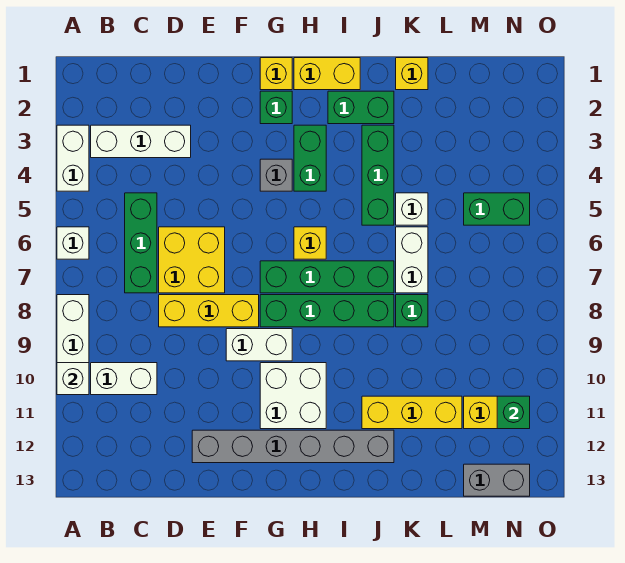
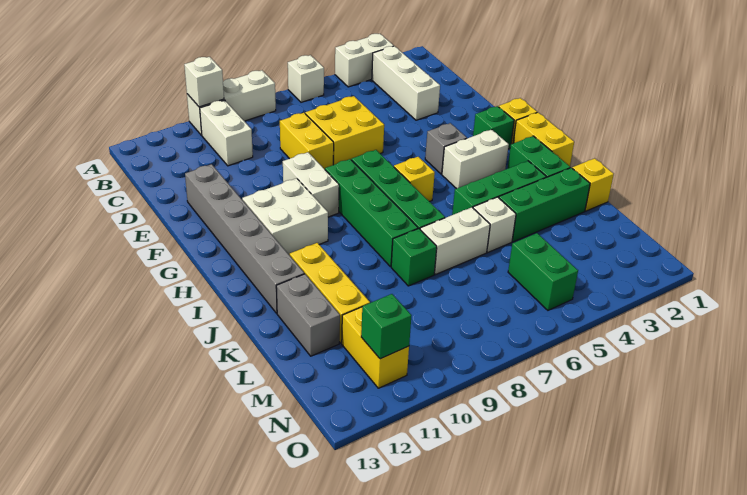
green brick C5:C7 level 1 -> green brick K2:K4 level 1
yellow brick D8:F8 level 1 -> yellow brick D8:E8 level 1
green brick H3:H4 level 1 -> white brick H3:H4 level 1
grey brick M13:N13 level 1 -> grey brick K12:L12 level 1

